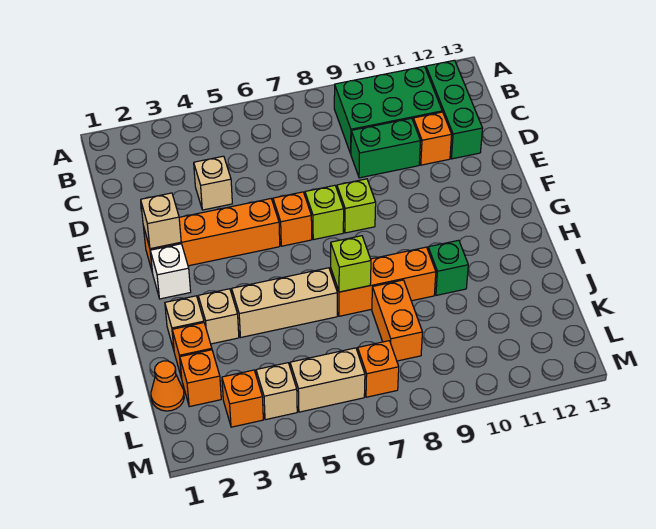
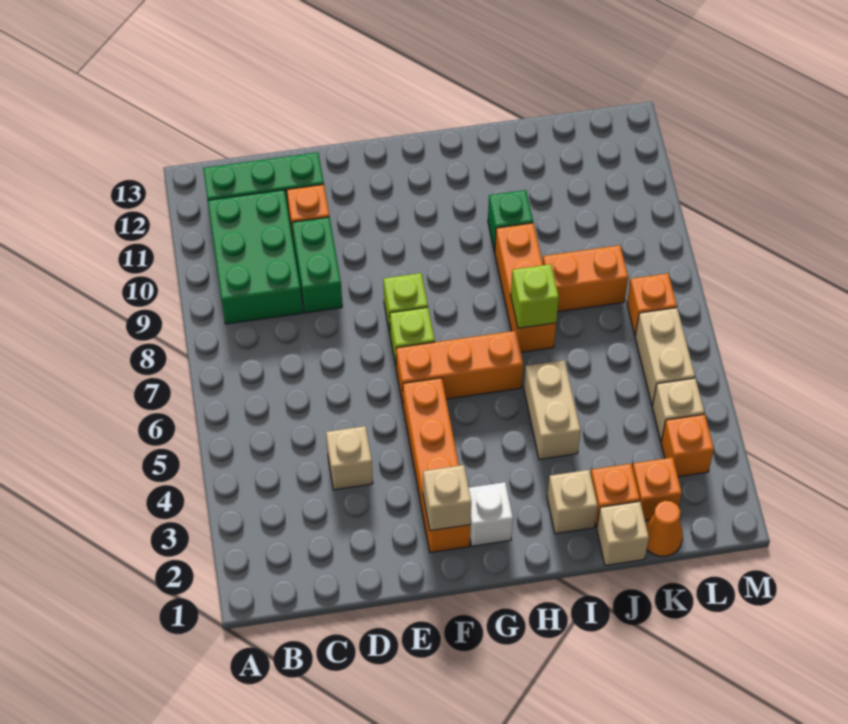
orange brick F6 level 1 -> orange brick F6:H6 level 1
tan brick I3 level 1 -> tan brick J1 level 1
tan brick I4:I6 level 1 -> tan brick I4:I5 level 1

